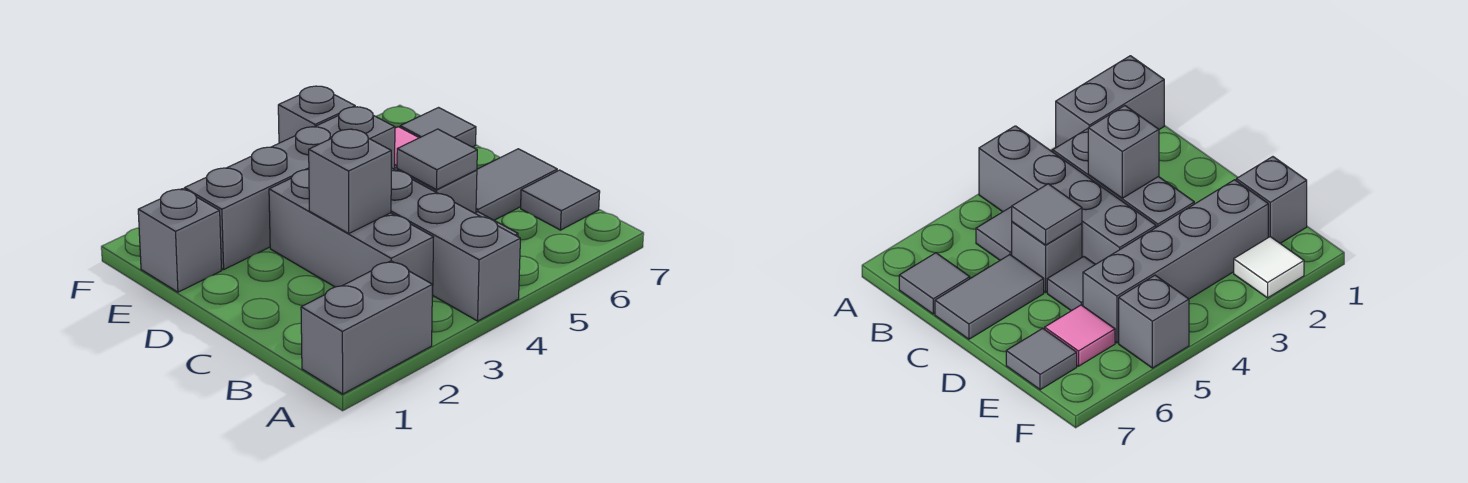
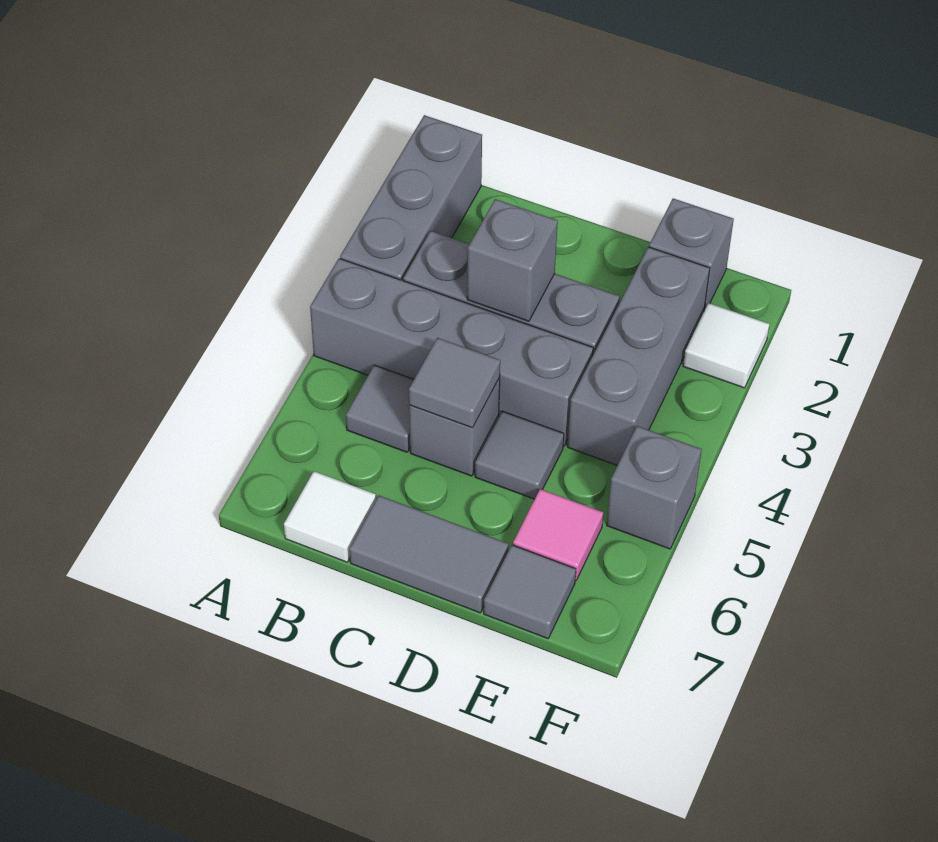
grey brick A1:A2 level 1 -> grey brick A1:A3 level 1
grey tile B7 level 1 -> white tile B7 level 1
grey tile C6:C7 level 1 -> grey tile C7:D7 level 1
grey brick E2:E5 level 1 -> grey brick E2:E4 level 1

